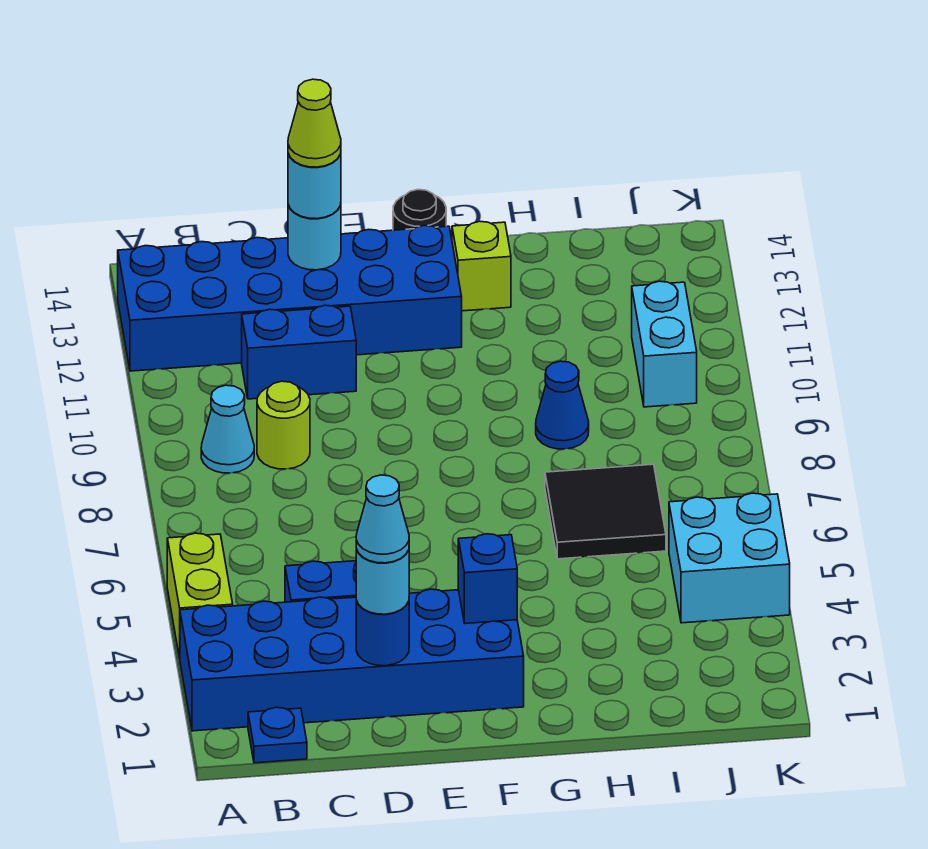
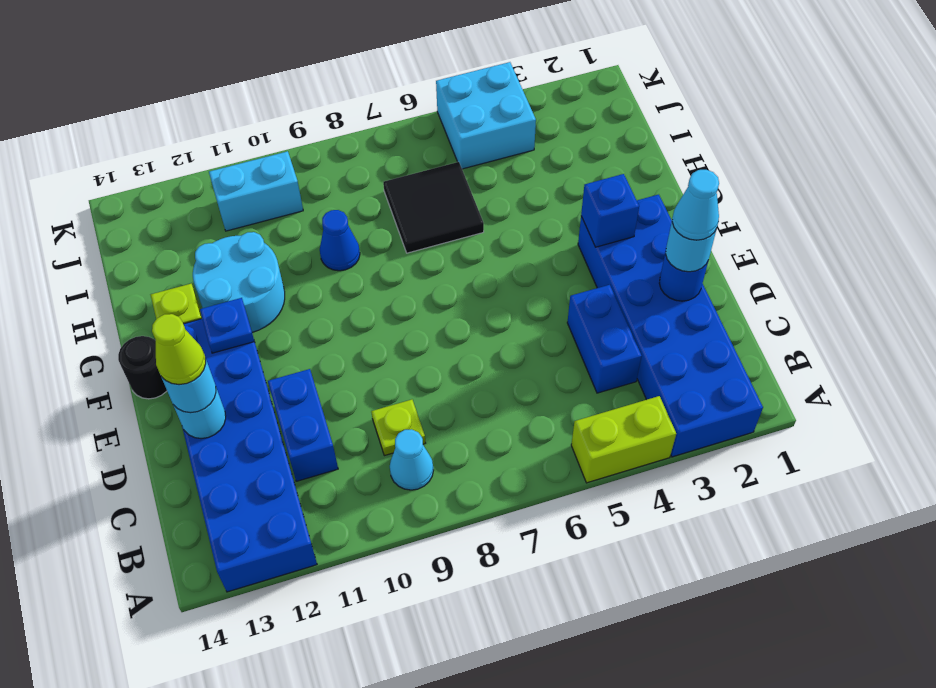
blue plate B1 level 1 -> blue plate F12 level 2
lime round brick C9 level 1 -> lime plate C9 level 1
none -> cyan round brick G11:H12 level 1

